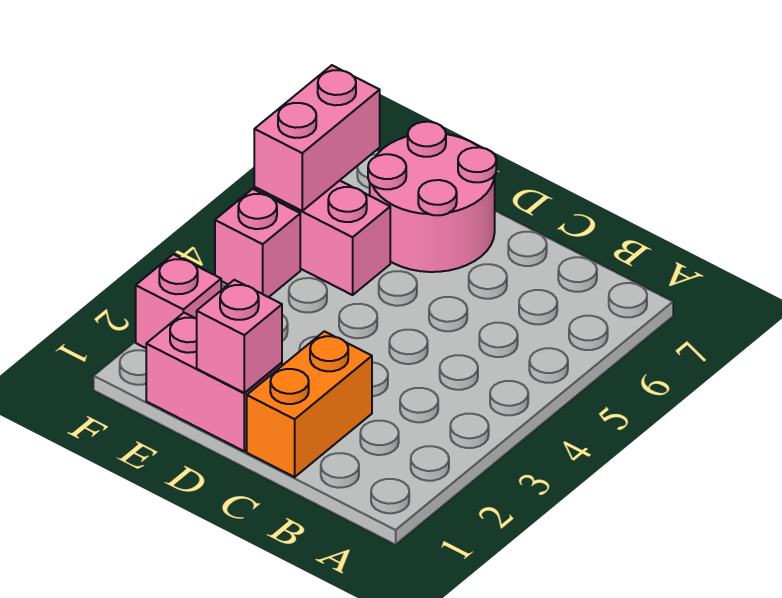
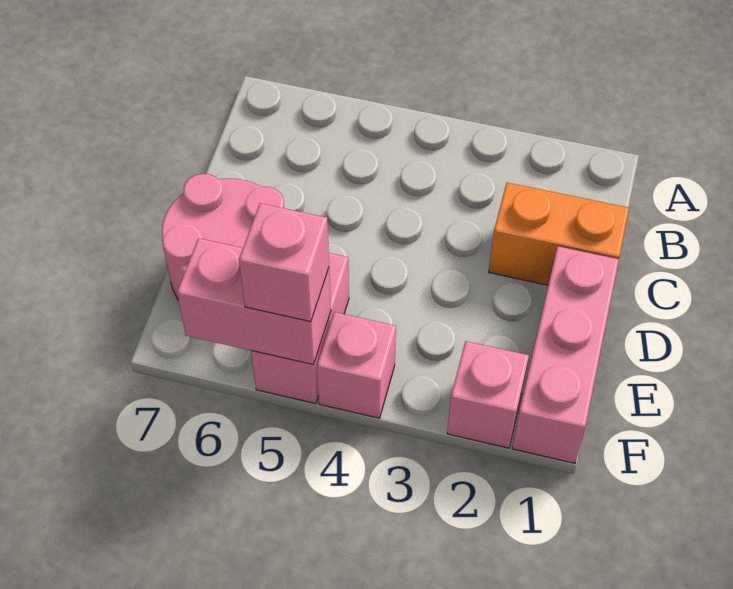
pink brick D1:E1 level 1 -> pink brick D1:F1 level 1
pink brick D1 level 2 -> pink brick F5 level 3

